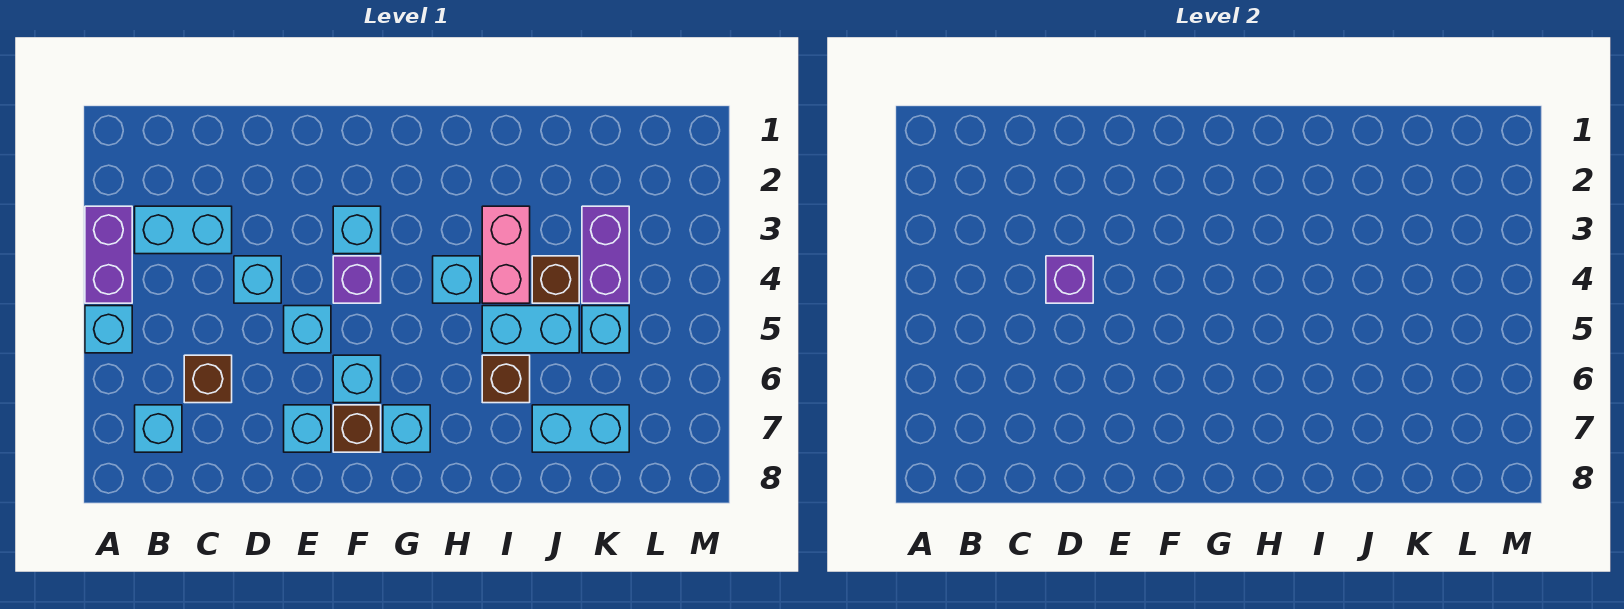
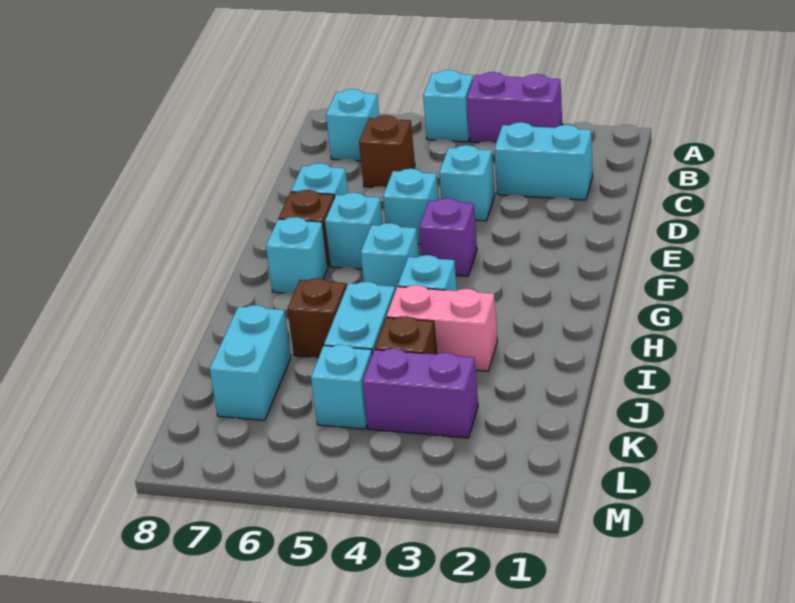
cyan brick B3:C3 level 1 -> cyan brick C2:C3 level 1
purple brick D4 level 2 -> none
cyan brick F3 level 1 -> cyan brick G5 level 1

